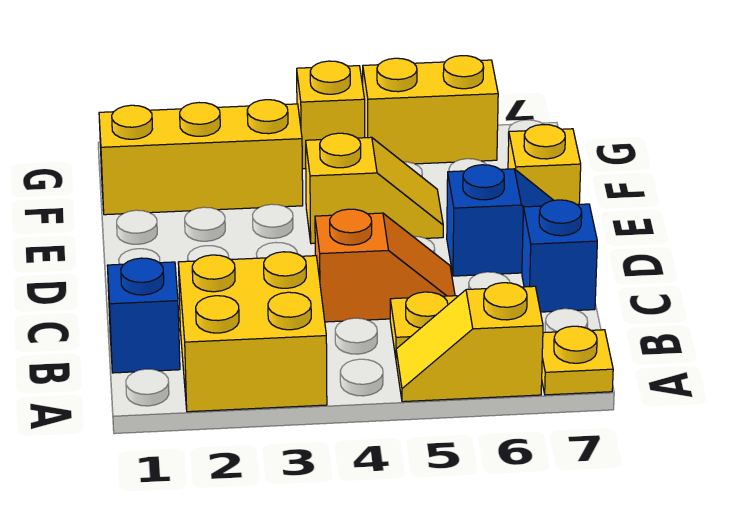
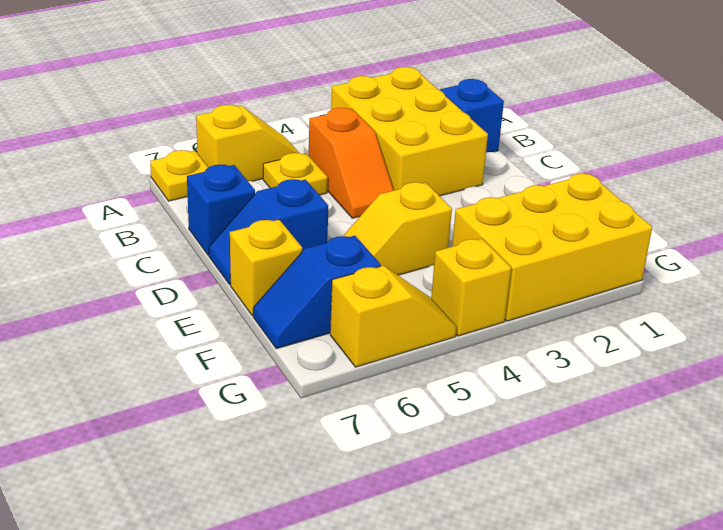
yellow brick A2:B3 level 1 -> yellow brick A2:C3 level 1
orange slope C4:C5 level 1 top 4 -> orange slope B4:C4 level 1 top B
yellow brick F1:F3 level 1 -> yellow brick F1:G3 level 1
none -> blue slope F6:F7 level 1 top 6
yellow brick G5:G6 level 1 -> yellow slope G5:G6 level 1 top 6

